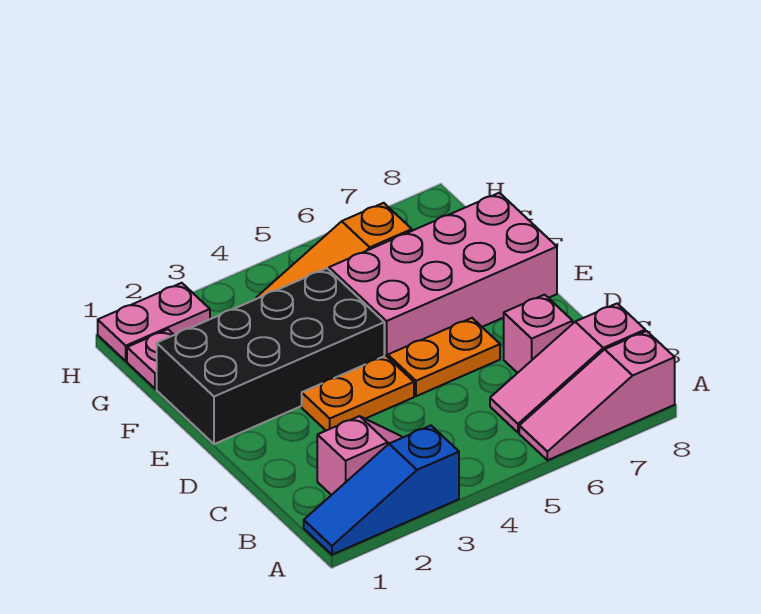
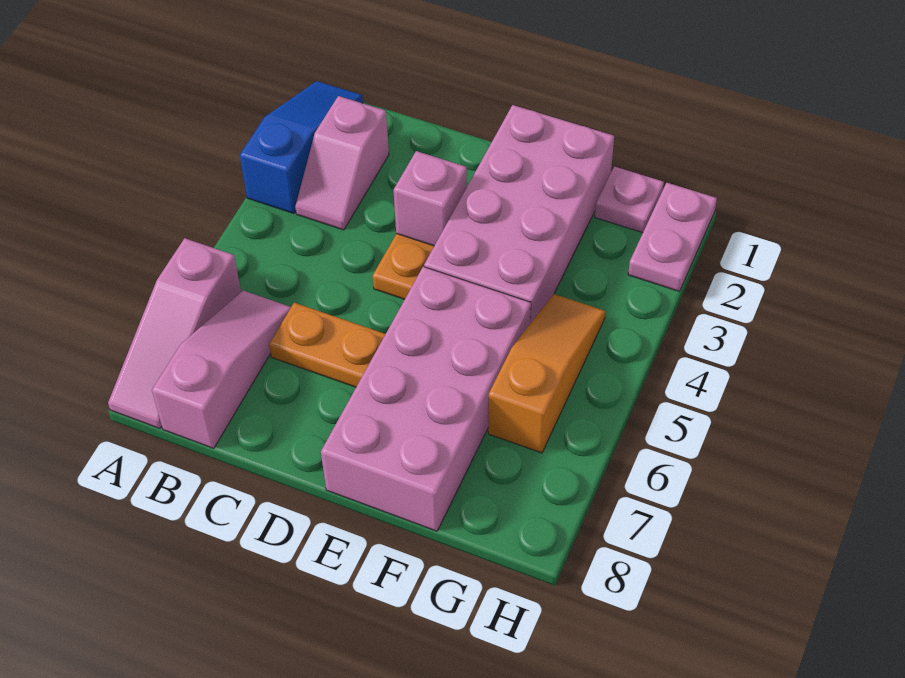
pink slope A6:A8 level 1 top 8 -> pink slope A6:A8 level 1 top 6
pink brick C7 level 1 -> pink brick D3 level 2
orange plate D5:D6 level 1 -> orange plate C6:D6 level 1
black brick E1:F4 level 1 -> pink brick E1:F4 level 1

